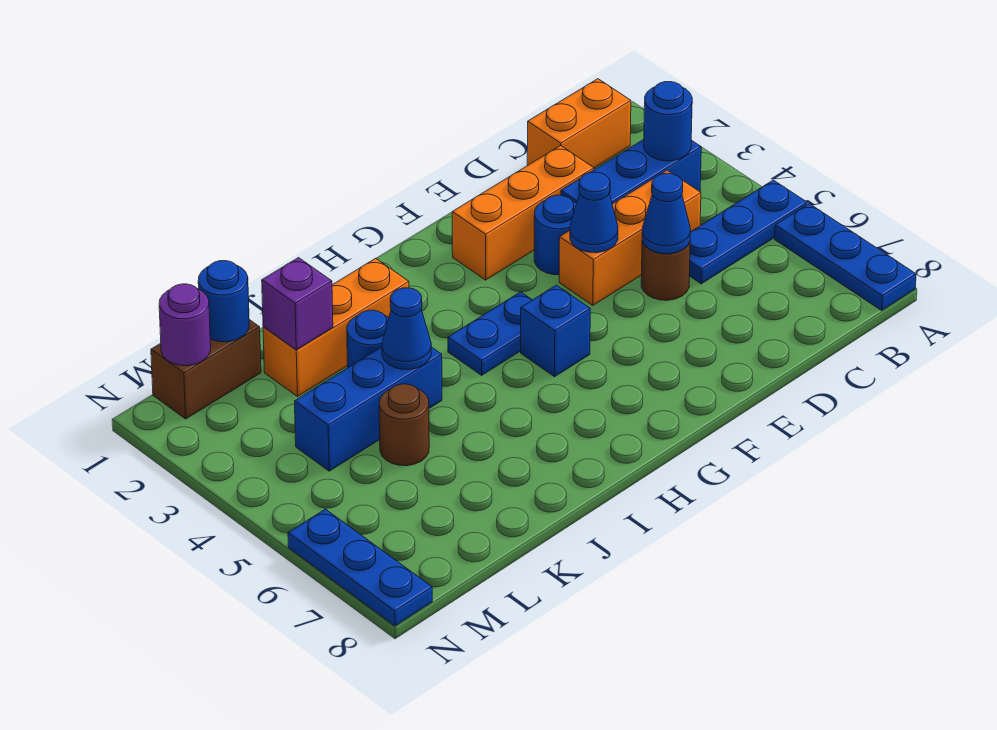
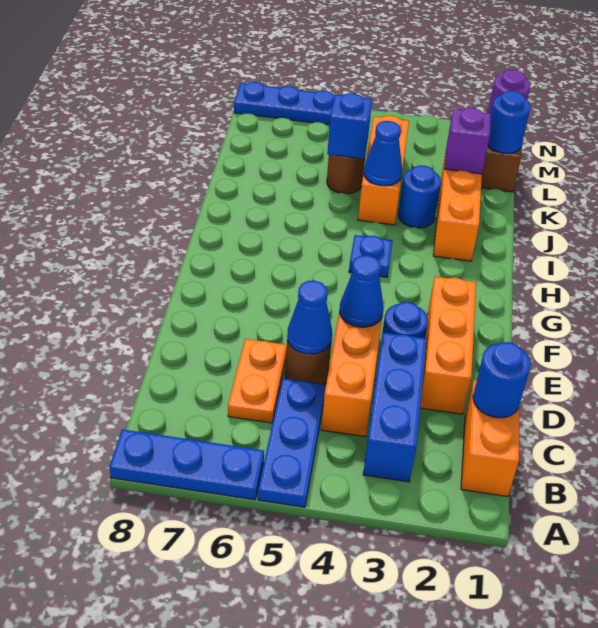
blue round brick B3 level 2 -> blue round brick C1 level 2
none -> orange plate C6:D6 level 1
blue plate G4:H4 level 1 -> blue plate H4 level 1
blue brick G5 level 1 -> blue brick K5 level 2
blue brick J4:L4 level 1 -> orange brick J4:L4 level 1

